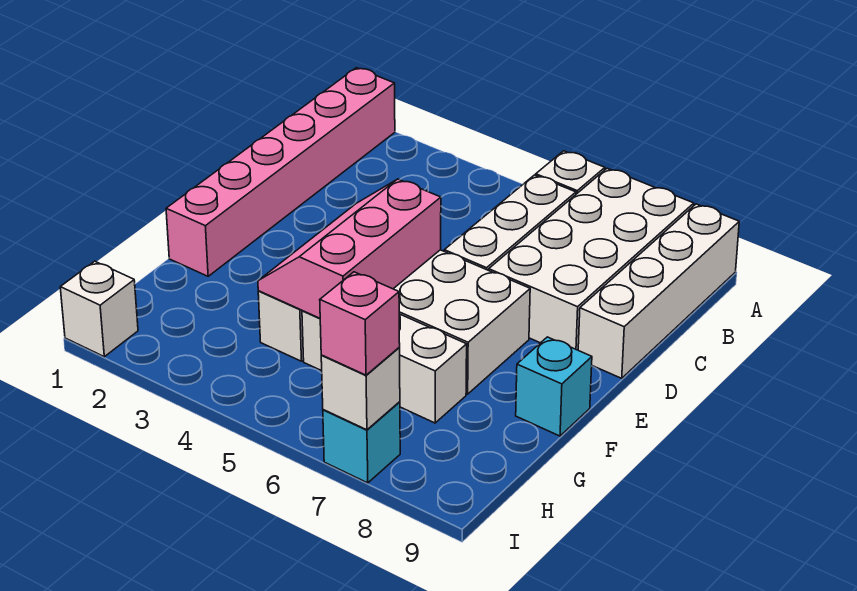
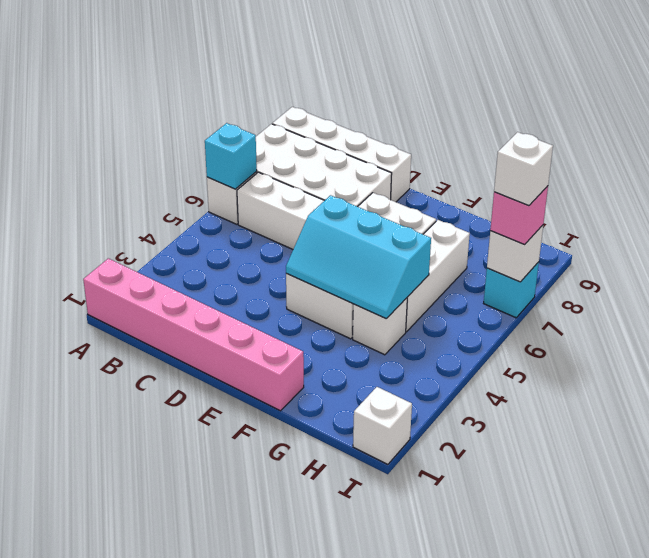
pink slope E4:G5 level 2 top 5 -> cyan slope E4:G5 level 2 top 5
cyan brick F9 level 1 -> cyan brick A6 level 2
none -> white brick I7 level 4

